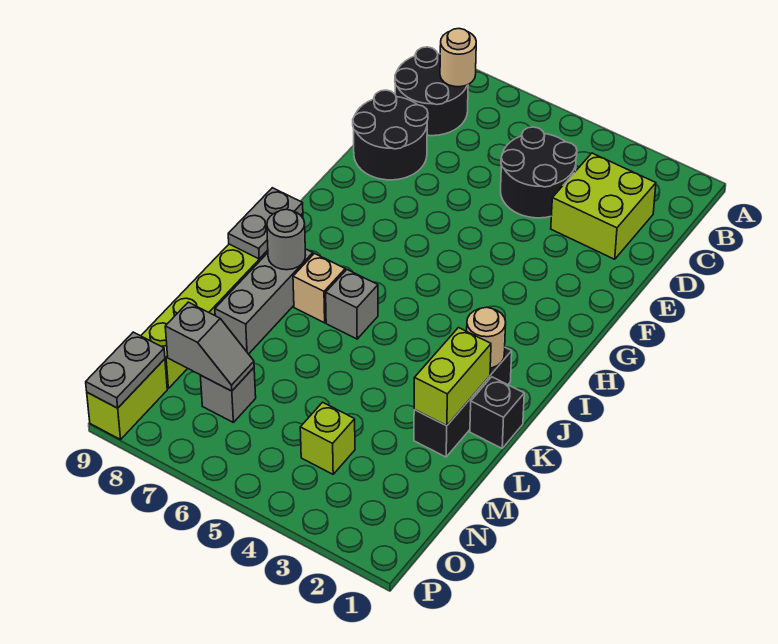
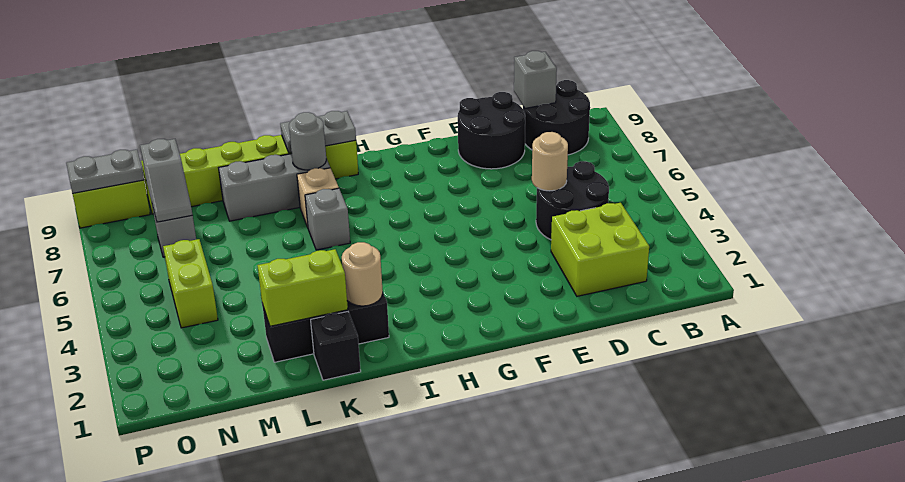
tan round brick B8 level 2 -> tan round brick D5 level 2
none -> grey brick C9 level 2
lime brick N4 level 1 -> lime brick N4:N5 level 1

